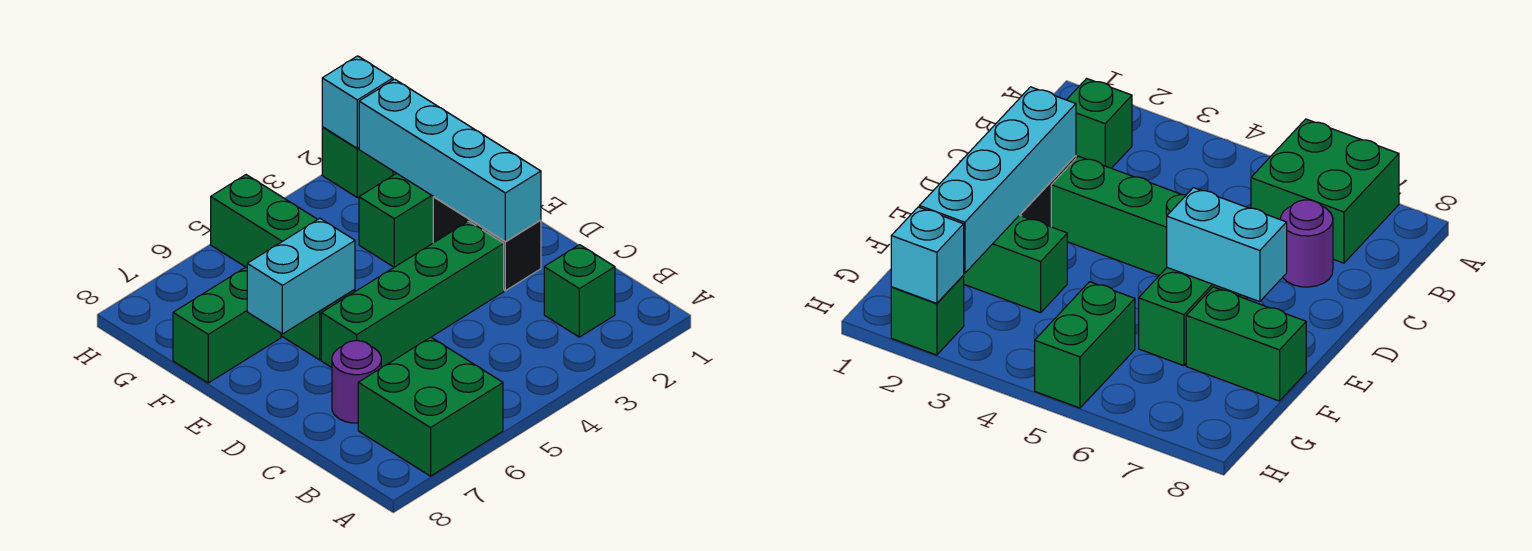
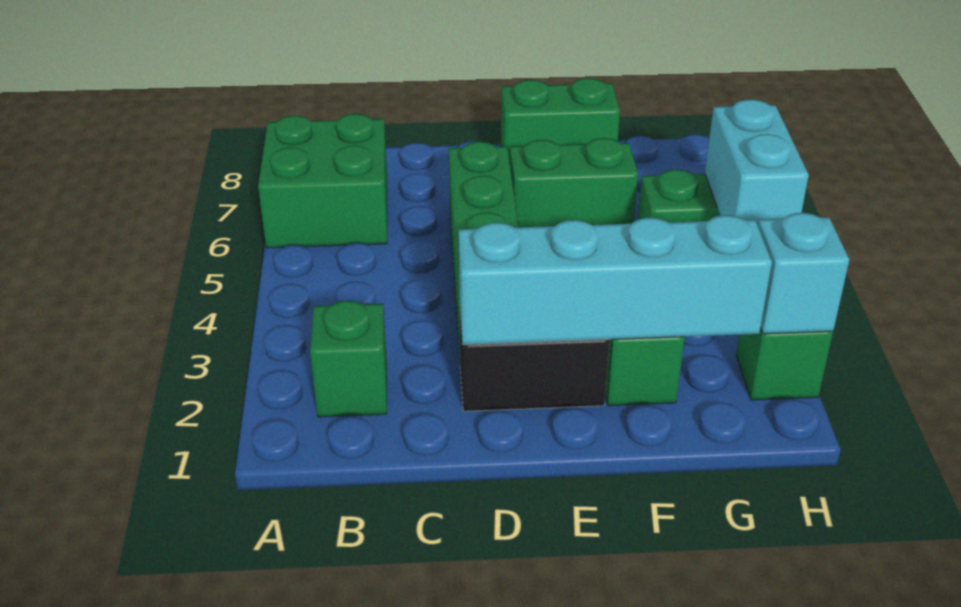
purple round brick C7 level 1 -> none
cyan brick E6:E7 level 2 -> cyan brick H4:H5 level 2
green brick F7:F8 level 1 -> green brick E8:F8 level 1

